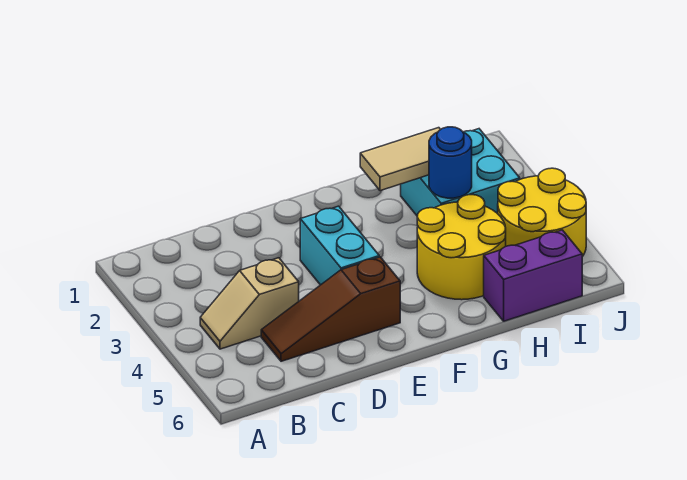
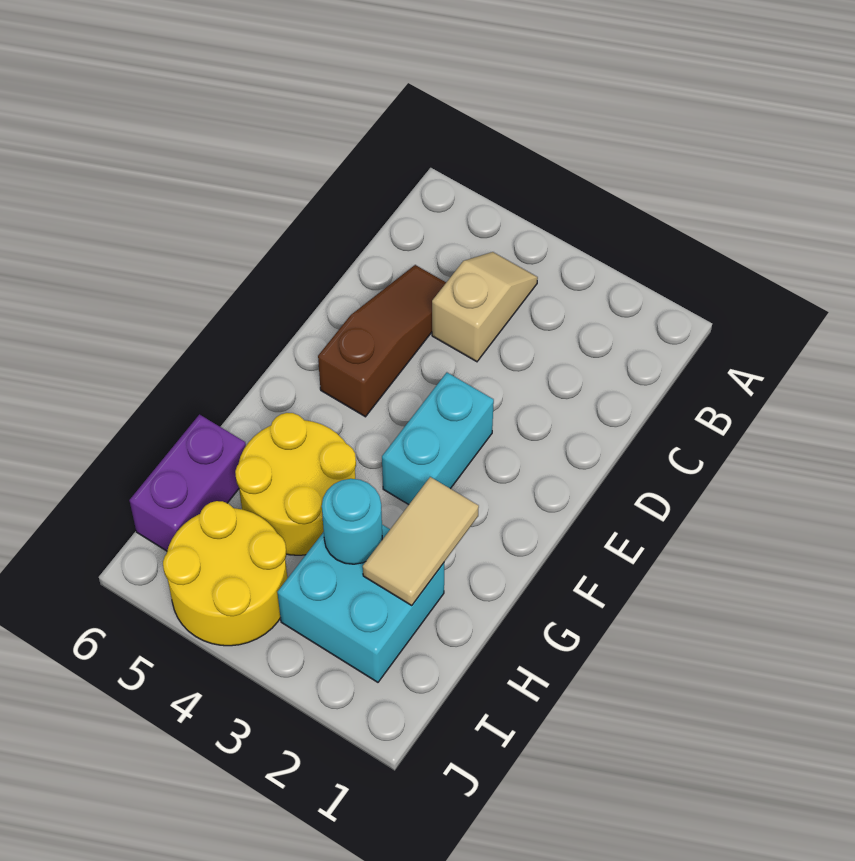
cyan brick E3:E4 level 1 -> cyan brick E3:F3 level 1
blue round brick H3 level 2 -> cyan round brick H3 level 2

